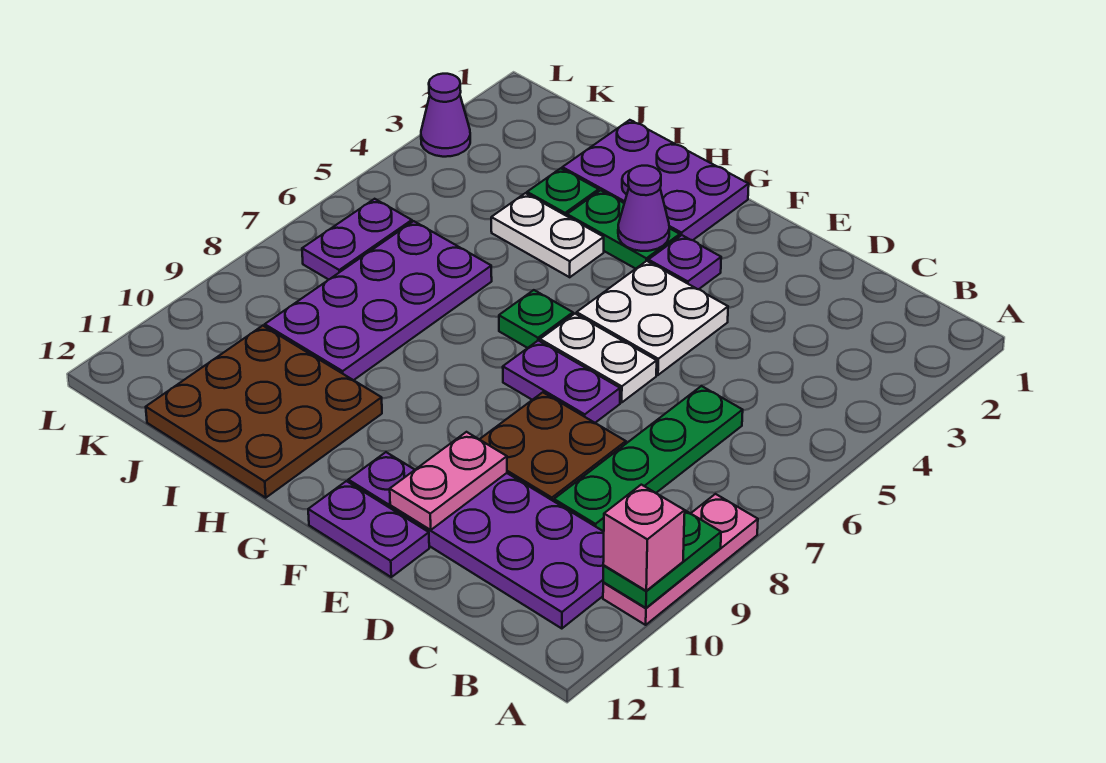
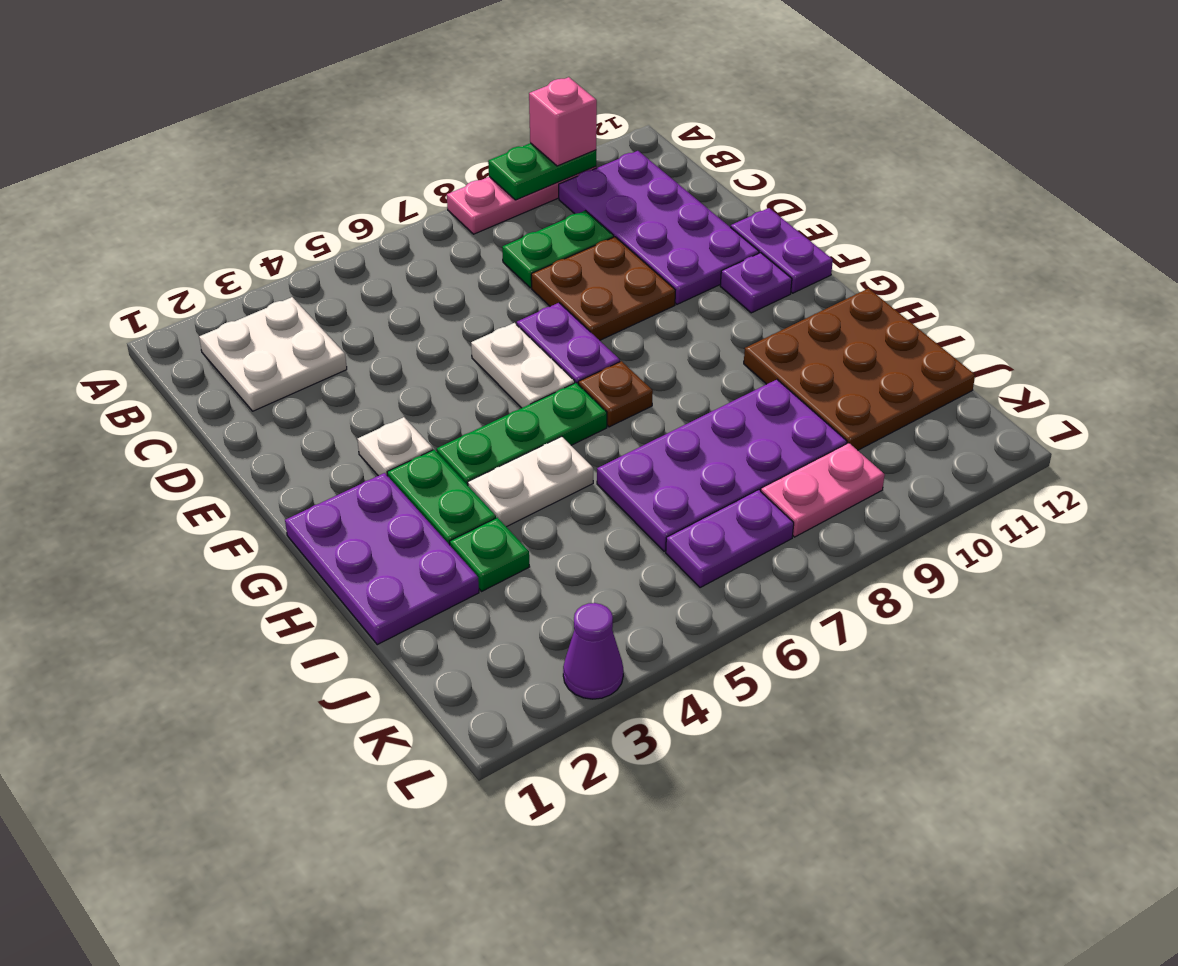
green plate C6:C9 level 1 -> green plate C8:C9 level 1
white plate E4:F5 level 1 -> white plate B2:C3 level 1
pink plate E10:E11 level 2 -> pink plate K8:K9 level 1
purple plate F3 level 1 -> white plate F3 level 1
purple cone G3 level 2 -> none
green plate G6 level 1 -> green plate G4:G6 level 1
none -> brown plate G7 level 1
white plate H4:I4 level 1 -> white plate H4:H5 level 1

